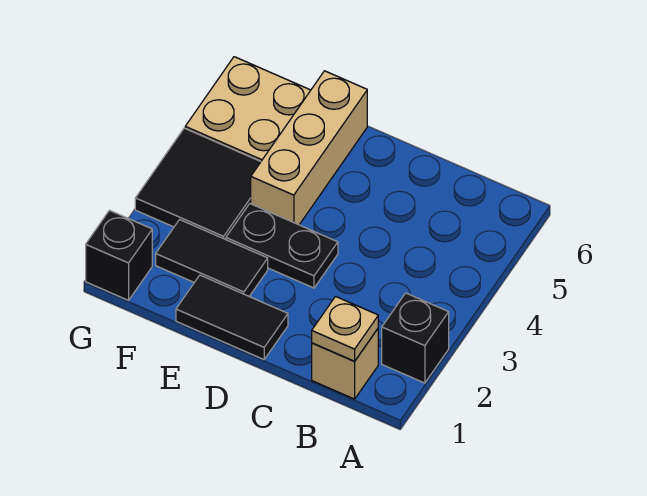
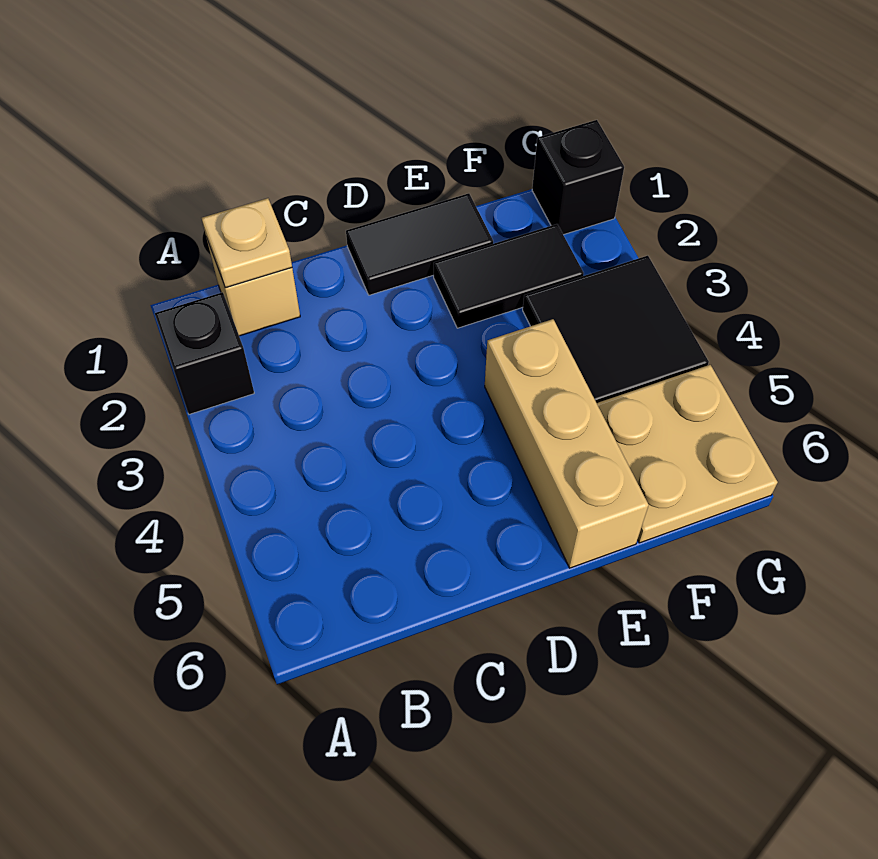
black plate D3:E3 level 1 -> none

